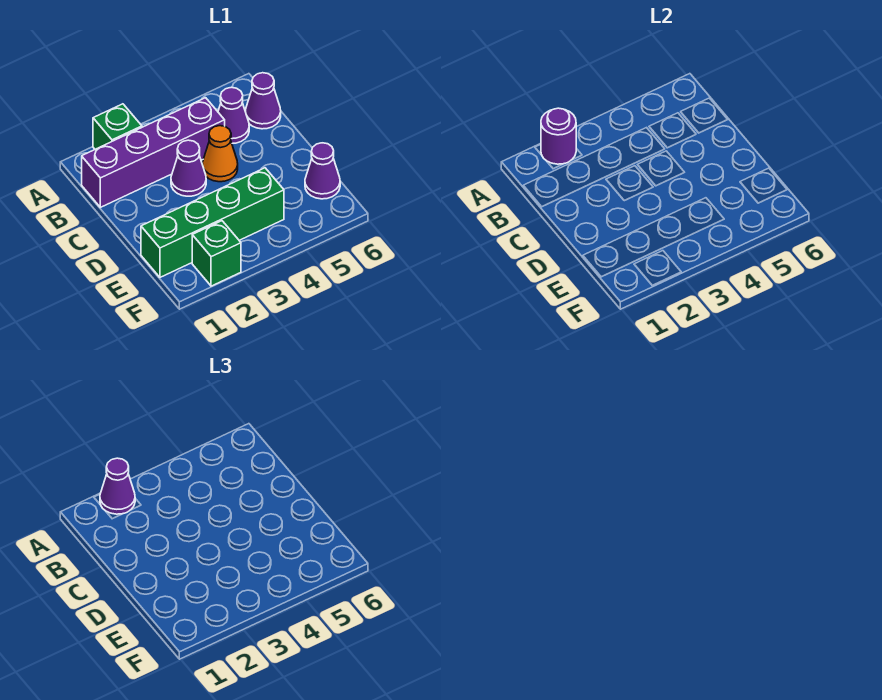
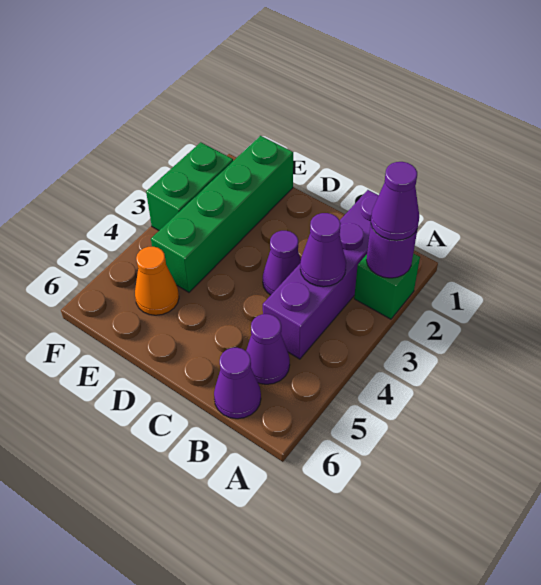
orange cone C4 level 1 -> orange cone E5 level 1
purple cone E6 level 1 -> purple cone B3 level 2
green brick F2 level 1 -> green brick F2:F3 level 1

